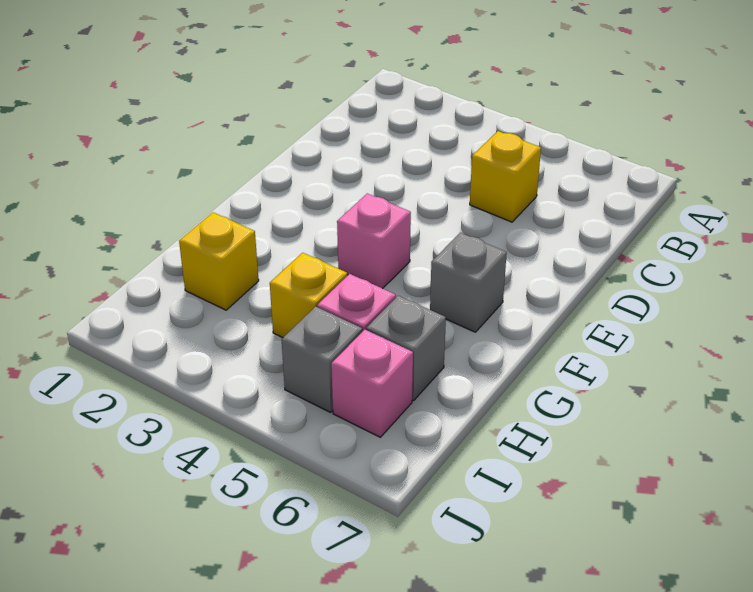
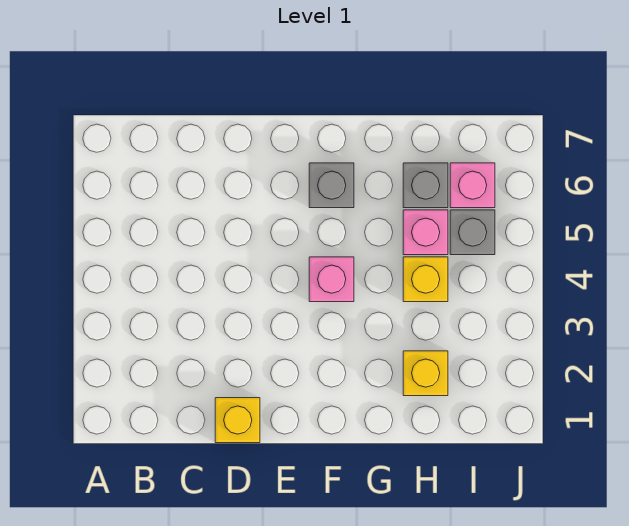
yellow brick C5 level 1 -> yellow brick D1 level 1

